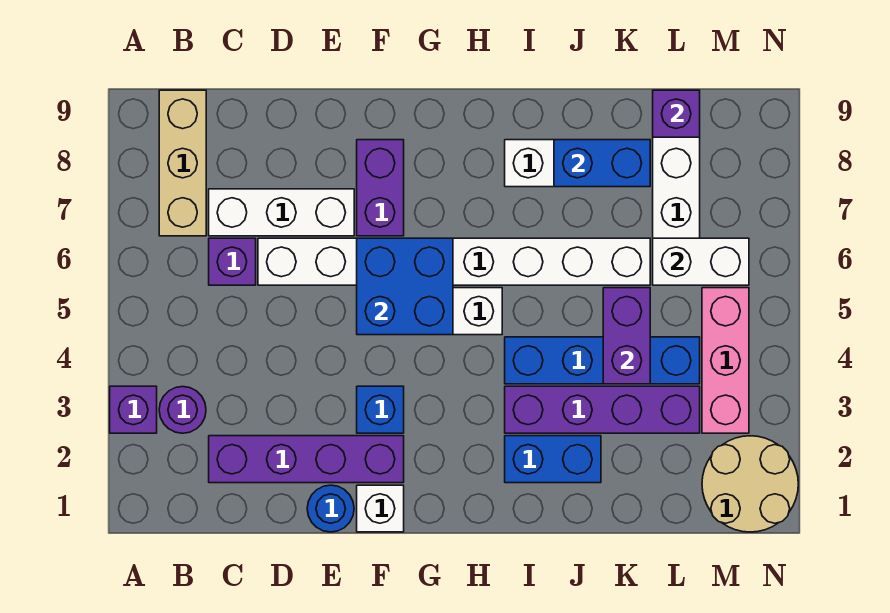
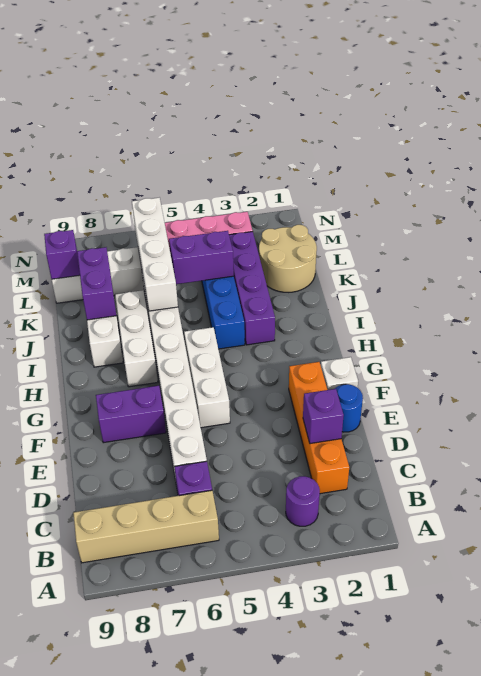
purple brick A3 level 1 -> purple brick D2 level 2
tan brick B7:B9 level 1 -> tan brick B6:B9 level 1
purple brick C2:F2 level 1 -> orange brick C2:F2 level 1
white brick C7:E7 level 1 -> white brick H7:J7 level 1
blue brick F3 level 1 -> none
blue brick F5:G6 level 2 -> none
blue brick I2:J2 level 1 -> none
blue brick J8:K8 level 2 -> purple brick J8:K8 level 2
white brick L6:M6 level 2 -> white brick J6:M6 level 2
tan round brick M1:N2 level 1 -> tan round brick K1:L2 level 1

